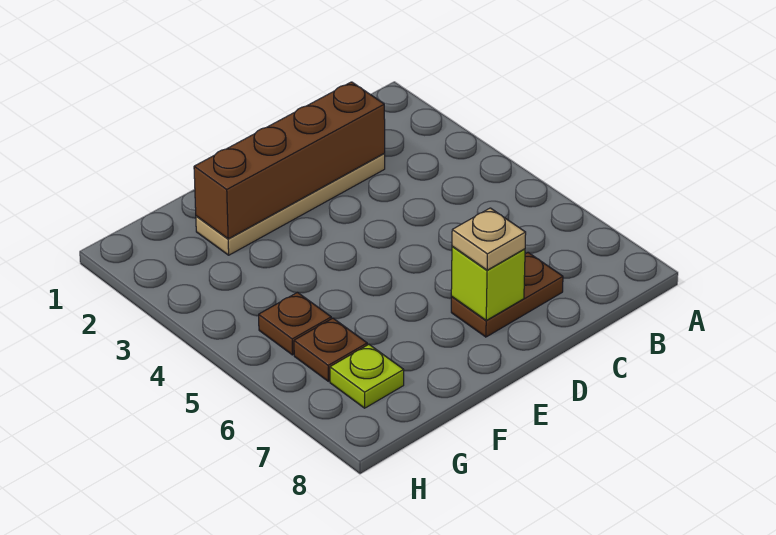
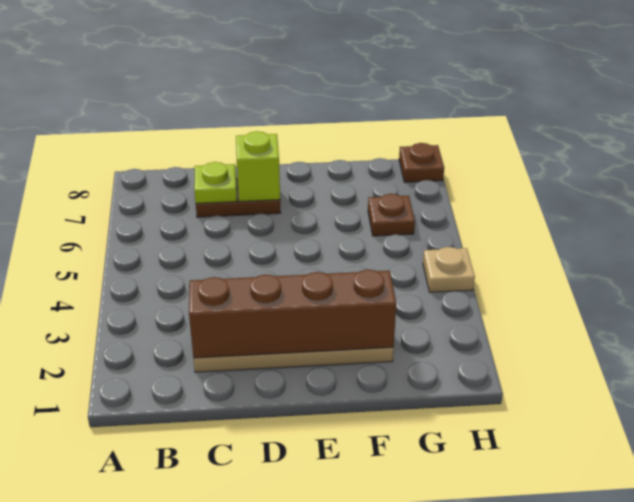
tan plate D7 level 3 -> tan plate H4 level 1
brown plate G5 level 1 -> brown plate H8 level 1
lime plate G7 level 1 -> lime plate C7 level 2

